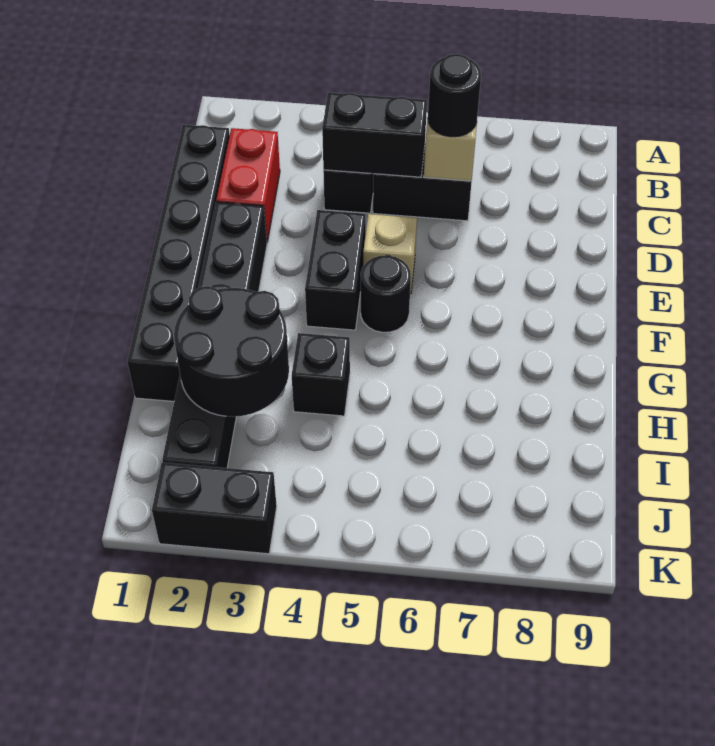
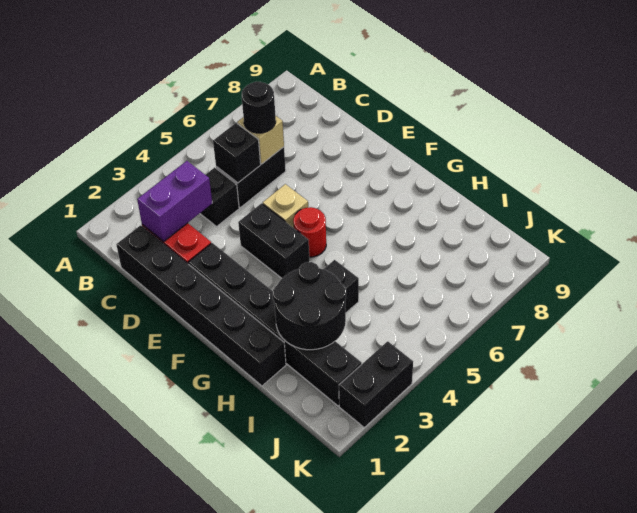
none -> purple brick C2:C3 level 2
black brick C4:C5 level 2 -> black brick C5 level 2
black round brick F5 level 1 -> red round brick F5 level 1

